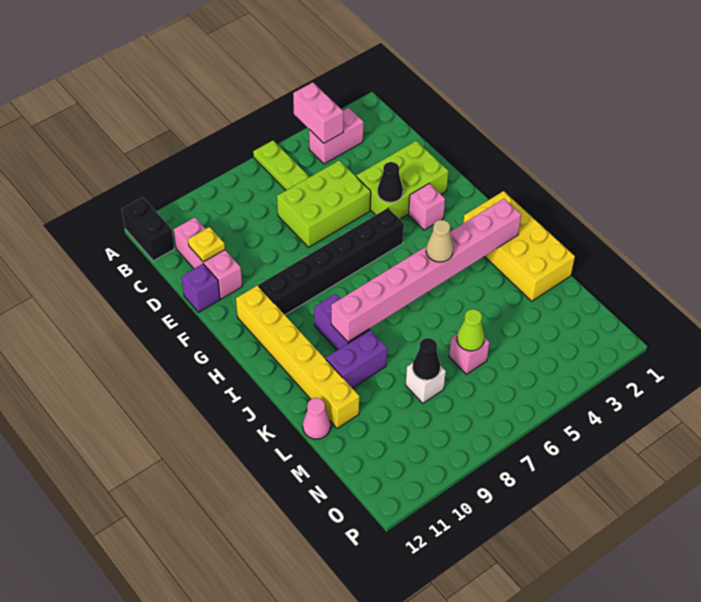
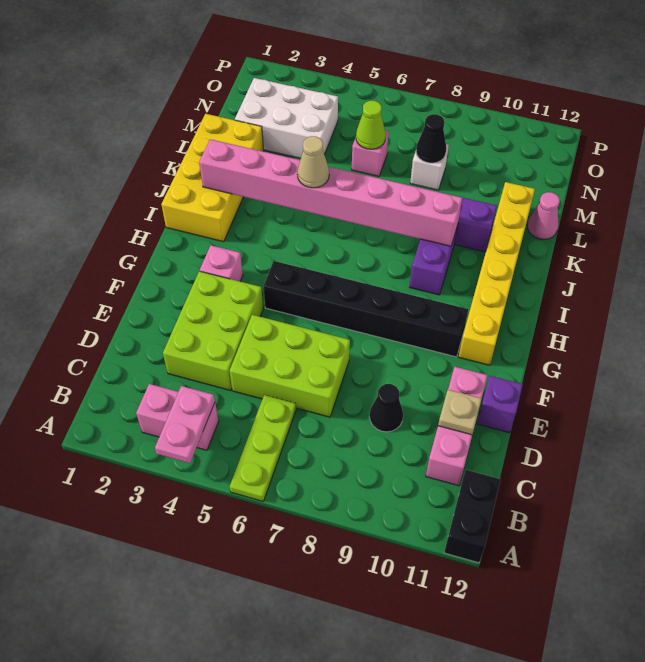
pink brick A4:B4 level 2 -> pink plate A4:B4 level 2
yellow plate D11 level 2 -> tan plate D11 level 2
lime brick E2:F4 level 1 -> lime brick D3:F4 level 1
black cone F4 level 2 -> black cone D9 level 1
none -> white brick M2:N4 level 1

